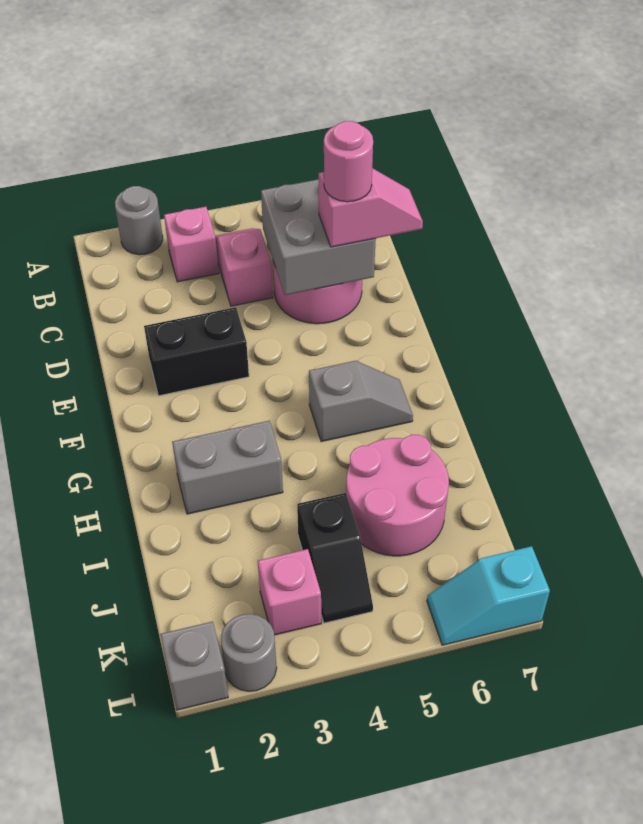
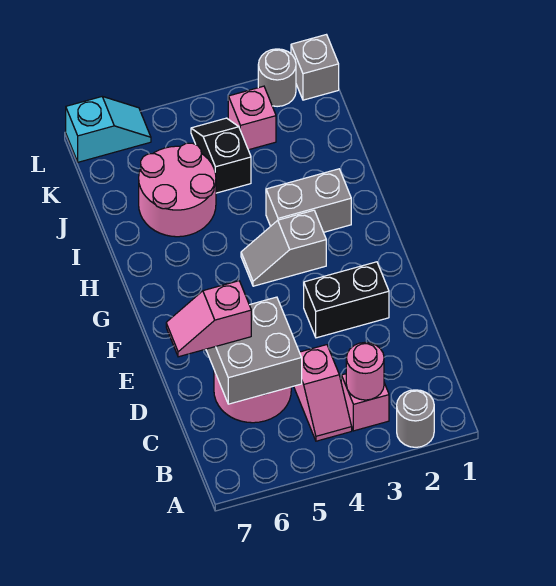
pink round brick D6 level 4 -> pink round brick B3 level 2
grey slope G5:G6 level 1 top 5 -> grey slope G3:G4 level 1 top 3

